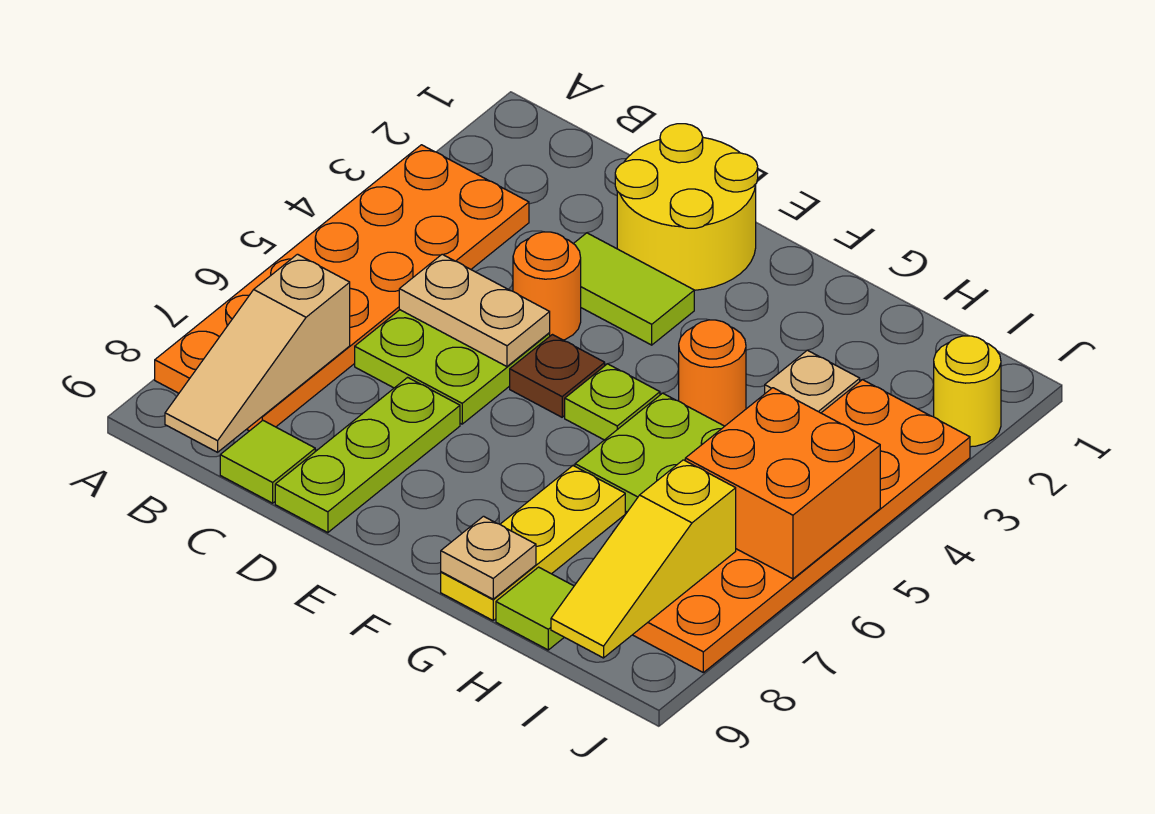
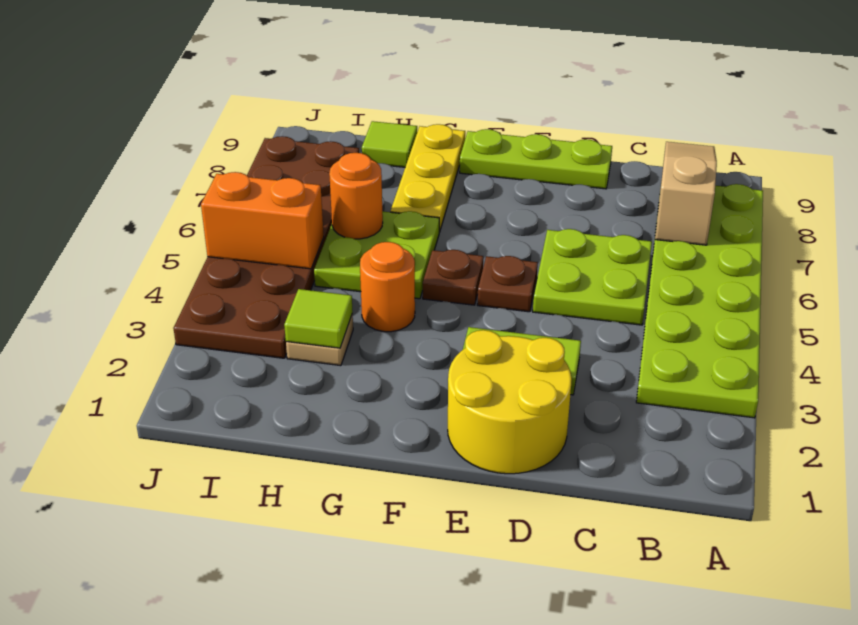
orange plate A3:B8 level 1 -> lime plate A3:B8 level 1
tan plate C5:D5 level 2 -> none
lime tile C9 level 1 -> lime tile H3 level 2
orange round brick D4 level 1 -> orange round brick H6 level 2
lime plate D7:D9 level 1 -> lime plate D9:F9 level 1
lime plate F5 level 1 -> brown plate F5 level 1
tan plate G9 level 2 -> none
orange plate I3:J8 level 1 -> brown plate I3:J8 level 1
orange brick I5:J6 level 2 -> orange brick I5:J5 level 2
yellow slope I7:I9 level 2 top 7 -> none
yellow round brick J2 level 1 -> none

